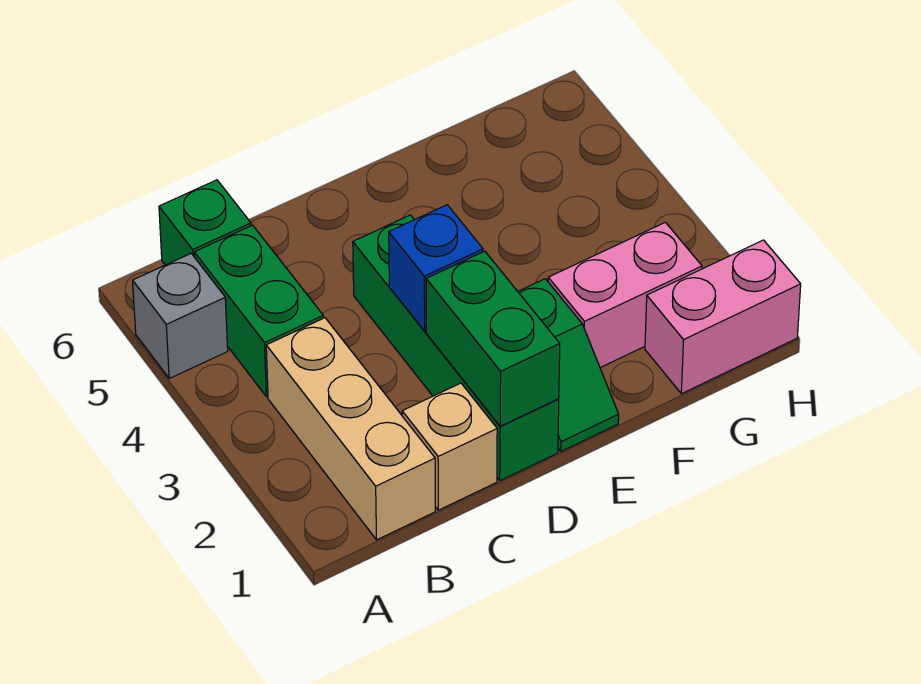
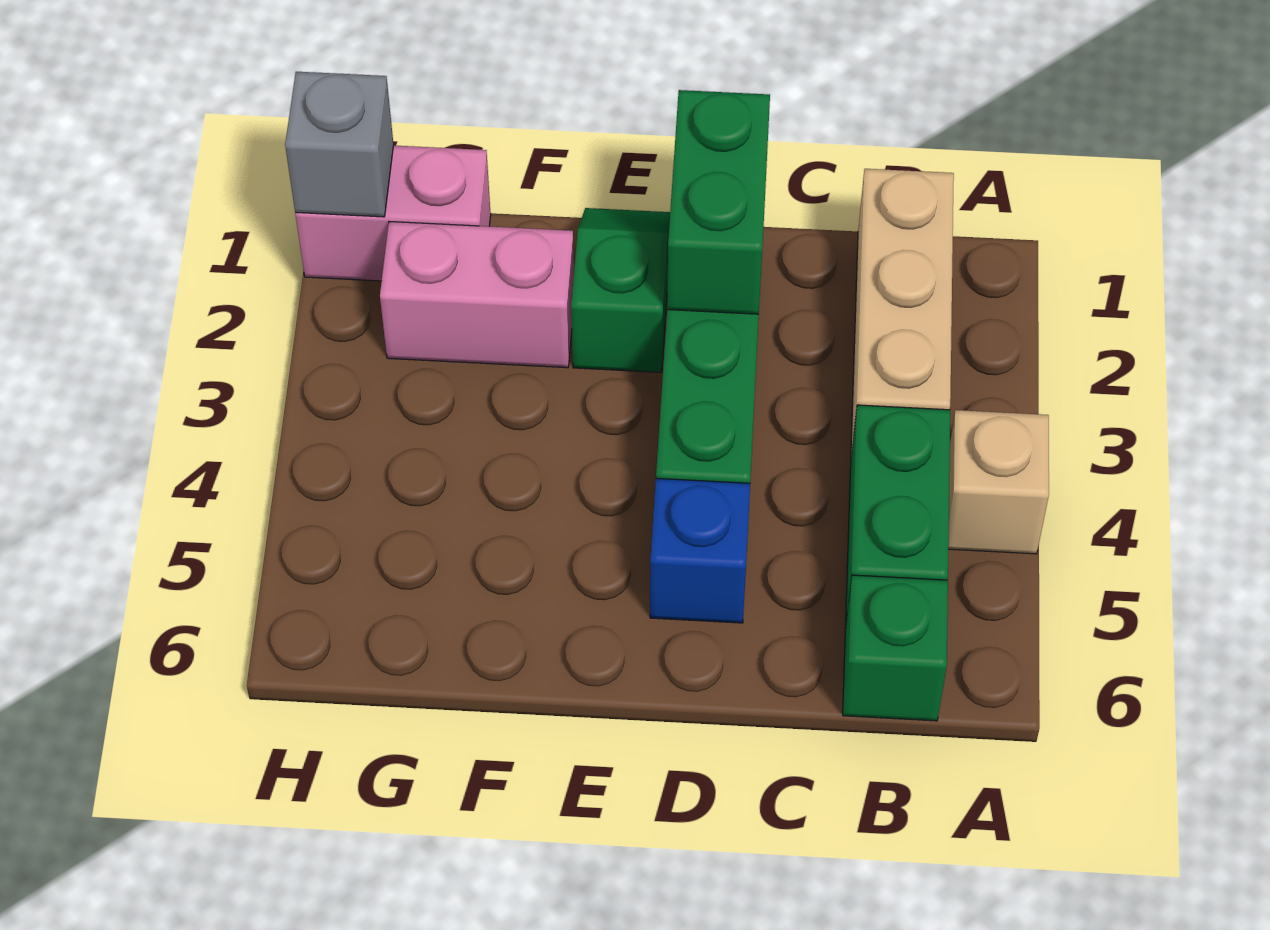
grey brick A5 level 1 -> grey brick H1 level 2
tan brick C1 level 1 -> tan brick A4 level 1
blue brick D3 level 2 -> blue brick D5 level 1

